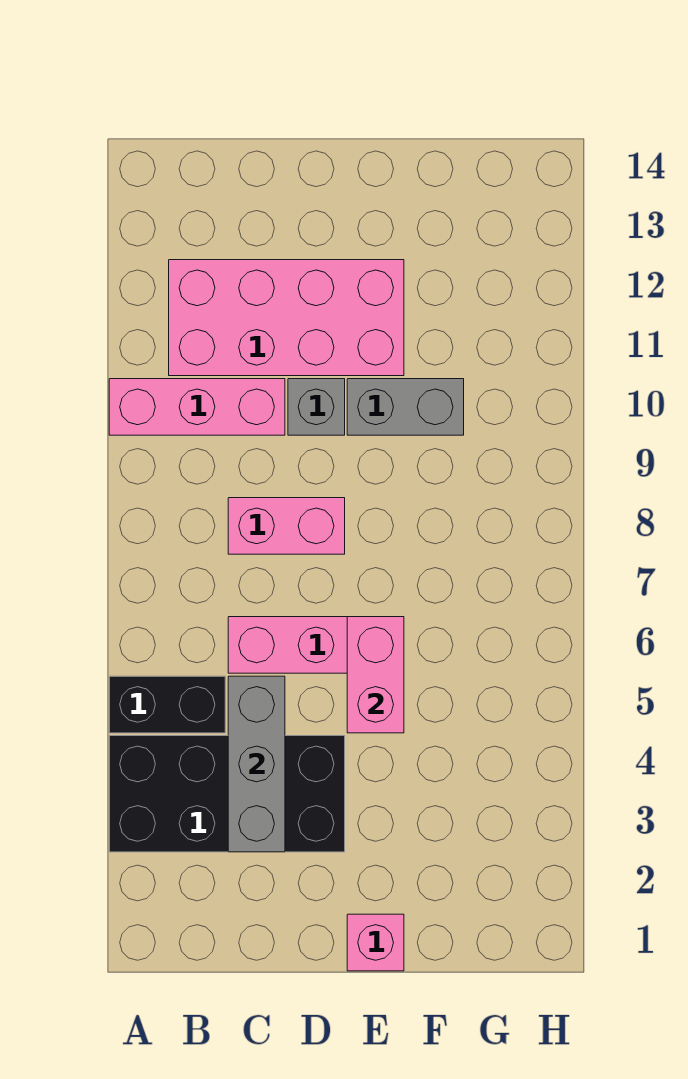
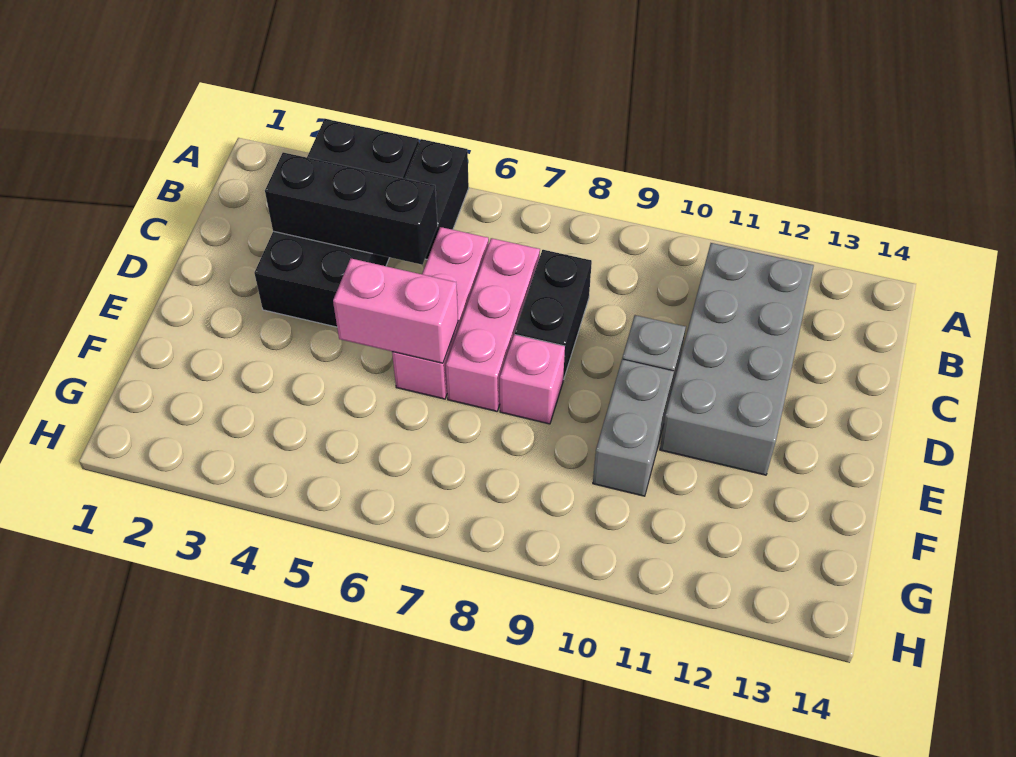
pink brick A10:C10 level 1 -> pink brick C7:E7 level 1
pink brick B11:E12 level 1 -> grey brick B11:E12 level 1
grey brick C3:C5 level 2 -> black brick C3:C5 level 2
pink brick C8:D8 level 1 -> black brick C8:D8 level 1
pink brick E1 level 1 -> pink brick E8 level 1

